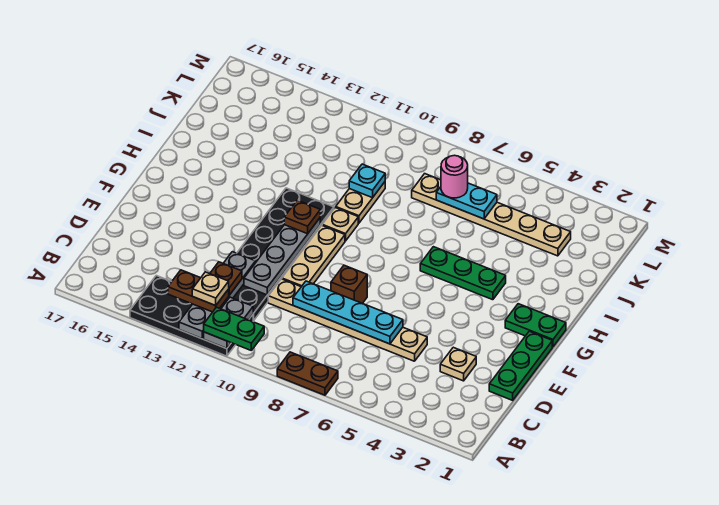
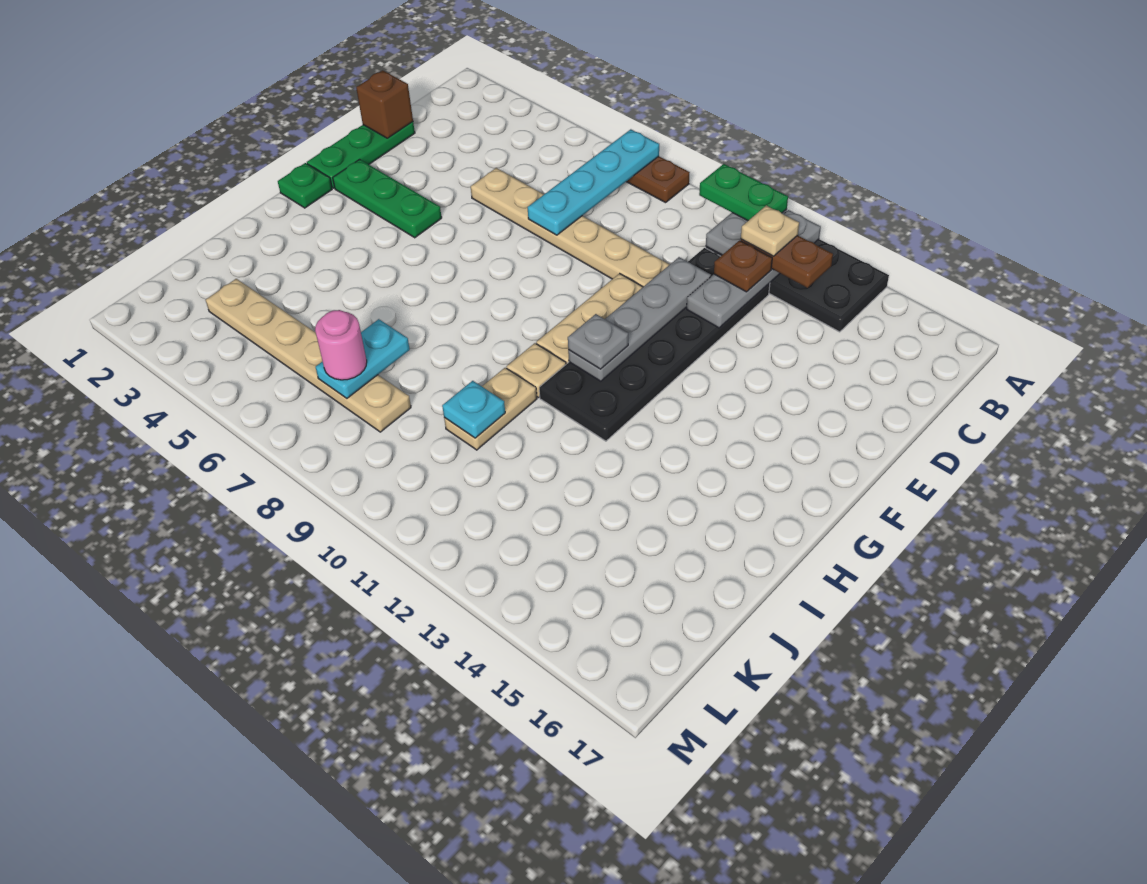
tan plate D3 level 1 -> none
cyan plate D6:D9 level 2 -> cyan plate A7:D7 level 2
brown brick E8 level 1 -> brown brick D1 level 2
green plate G1:G2 level 1 -> green plate G1 level 1
brown plate G11 level 3 -> grey plate G11 level 3
green plate H4:H6 level 1 -> green plate F2:F4 level 1
cyan plate K6:K7 level 2 -> cyan plate J7:K7 level 2

